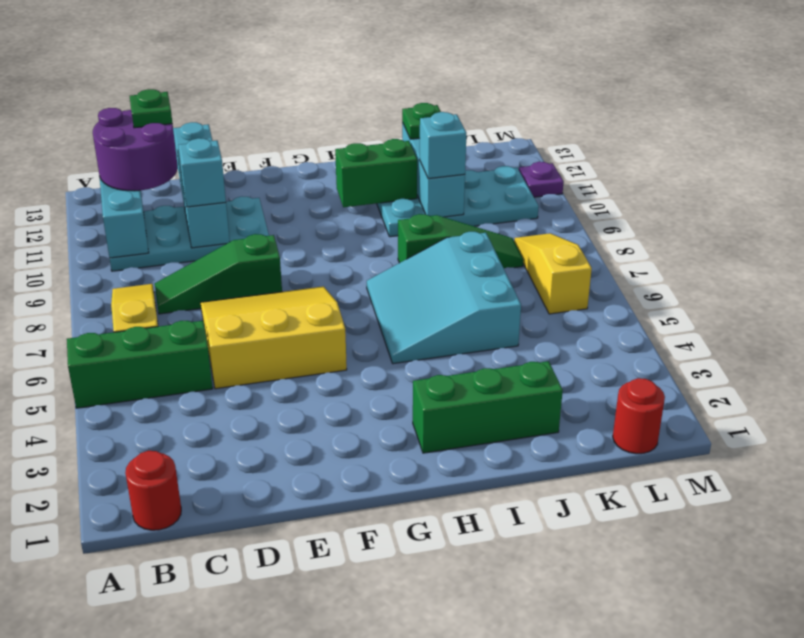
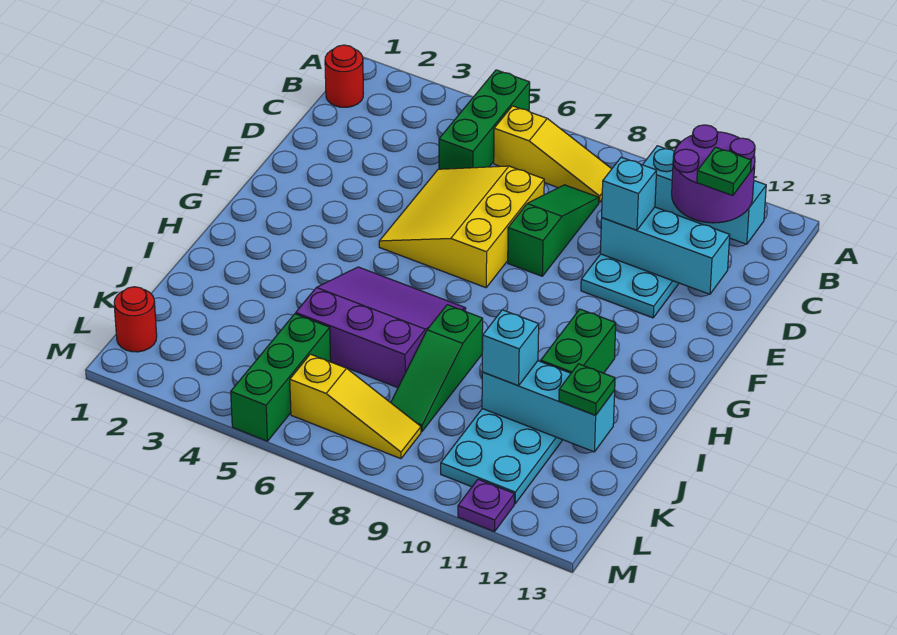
yellow slope D5:F7 level 1 top 5 -> yellow slope D5:F7 level 1 top 7
cyan brick D10:D13 level 2 -> cyan brick D10:D12 level 2
green brick H2:J2 level 1 -> green brick K5:M5 level 1
cyan slope H5:J7 level 1 top J -> purple slope H5:J7 level 1 top J

